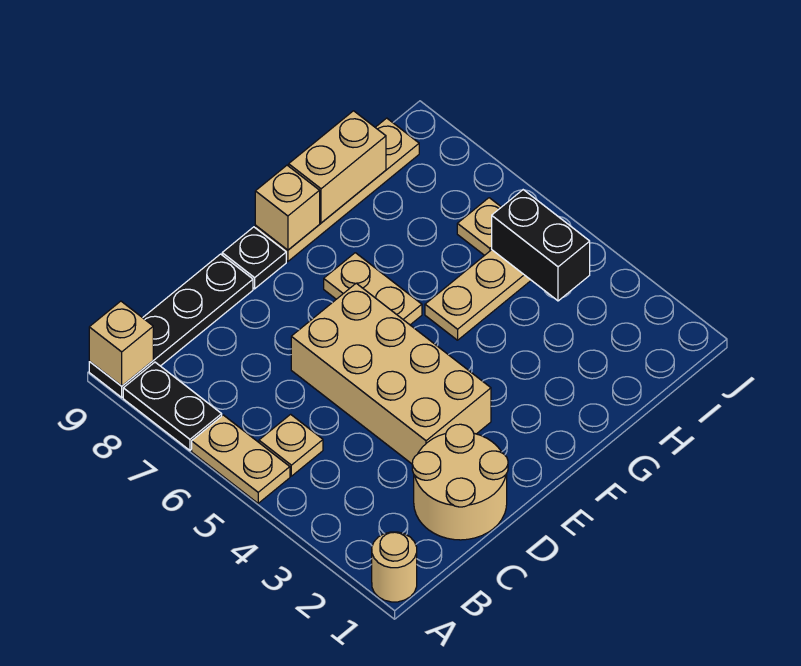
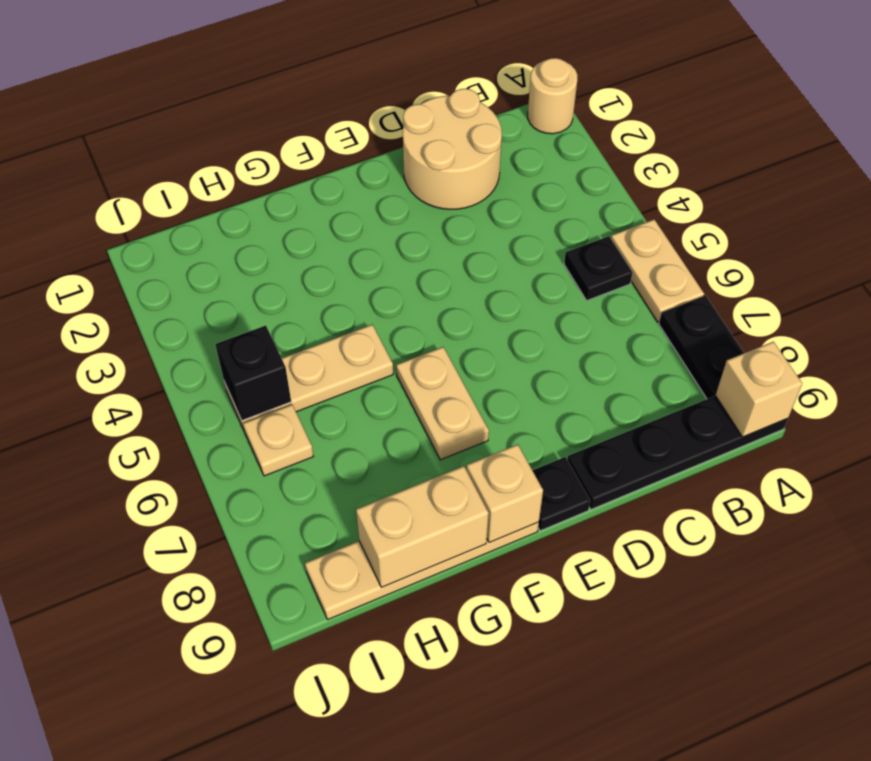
tan plate B5 level 1 -> black plate B5 level 1
tan brick D3:E6 level 1 -> none
black brick I4:I5 level 2 -> black brick I5 level 2

